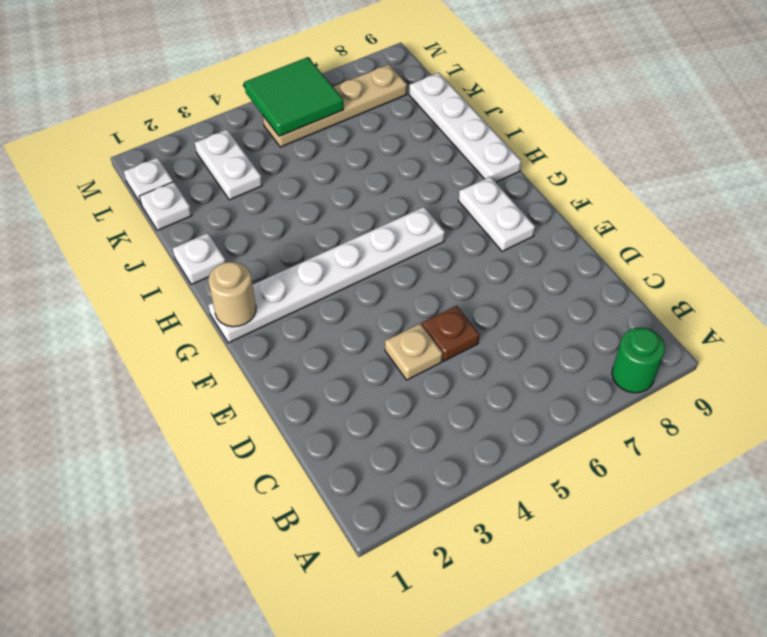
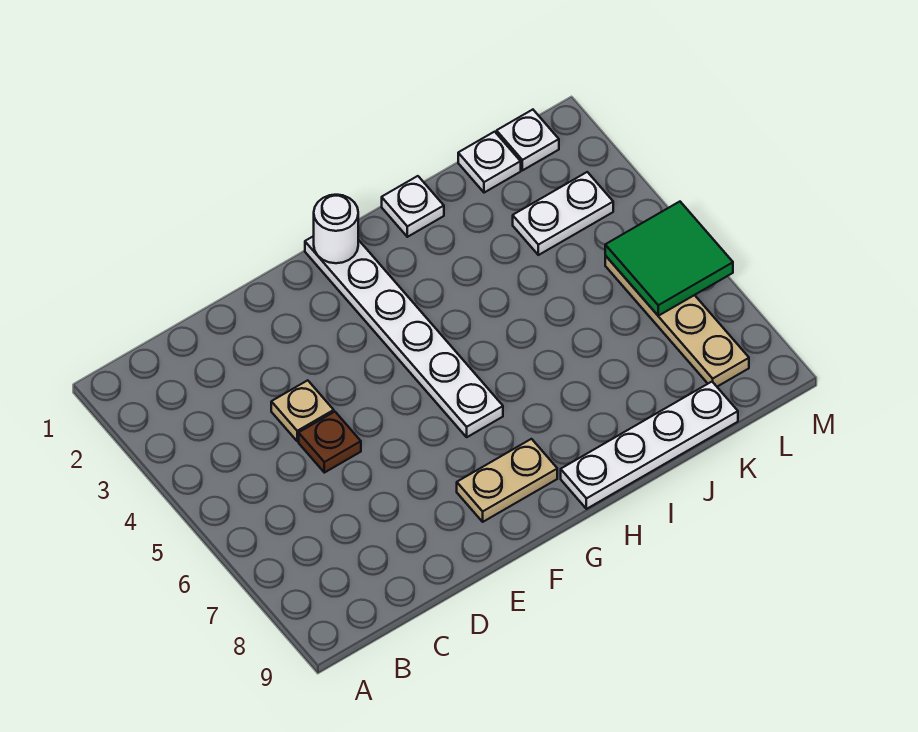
green round brick A8 level 1 -> none
white plate F8:G8 level 1 -> tan plate F8:G8 level 1
tan round brick G1 level 2 -> white round brick G1 level 2

